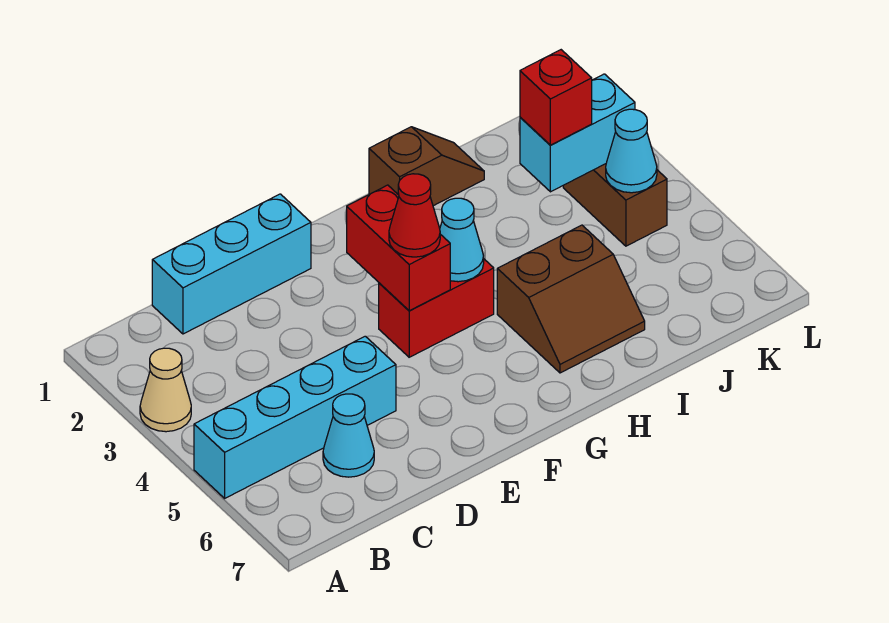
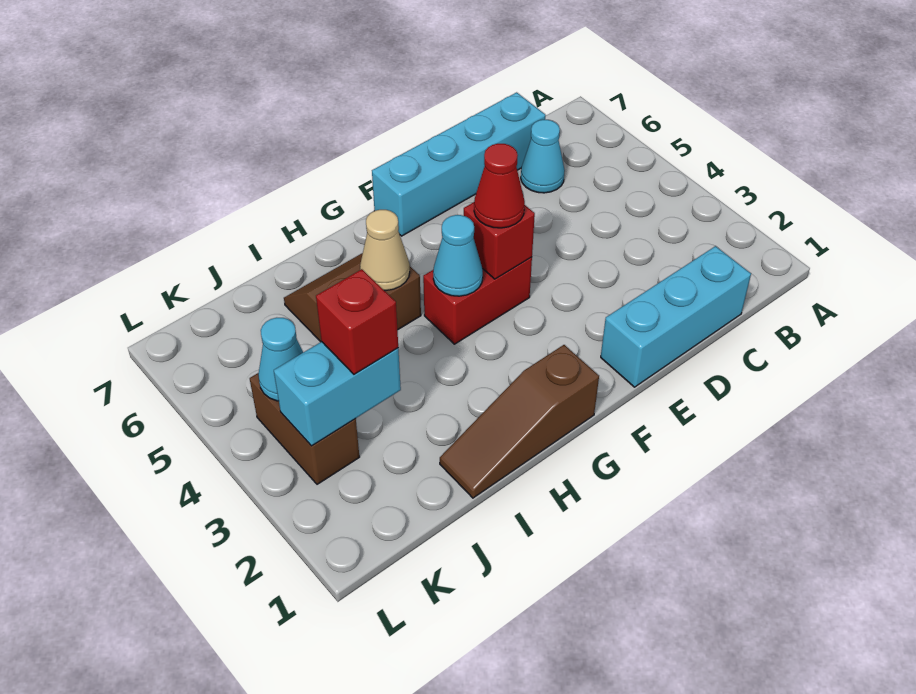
tan cone A3 level 1 -> tan cone H5 level 2
cyan brick A5:D5 level 1 -> cyan brick C7:F7 level 1
red brick F3:F4 level 2 -> red brick F4 level 2
brown slope H1:I1 level 1 top H -> brown slope G1:I1 level 1 top G

